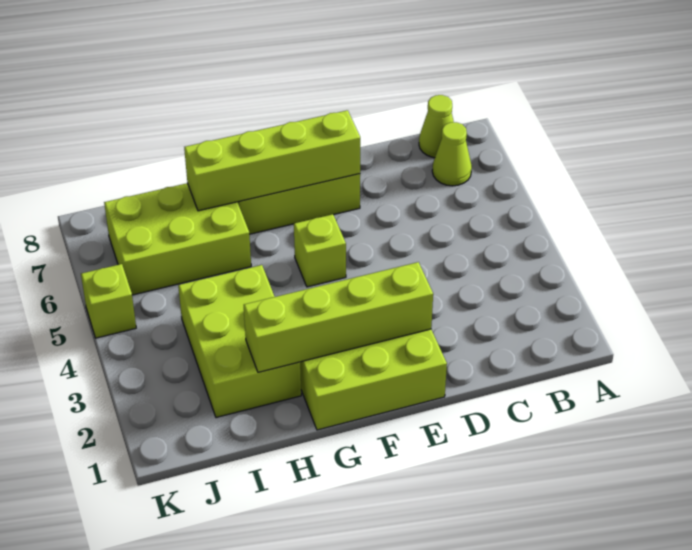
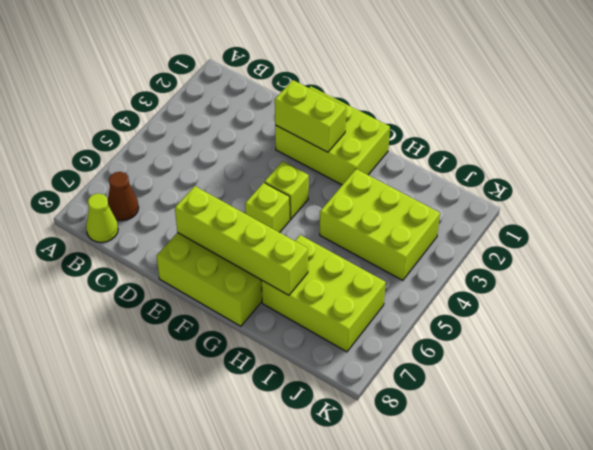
lime cone B7 level 1 -> brown cone B7 level 1
lime brick E2:H2 level 2 -> lime brick E2:F2 level 2
lime brick H2:I4 level 1 -> lime brick H3:J4 level 1
lime brick K5 level 1 -> lime brick F4 level 1

